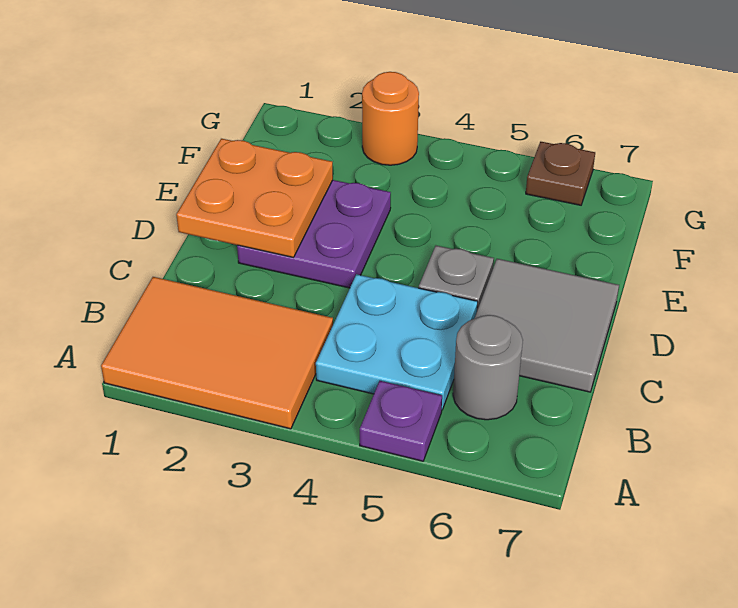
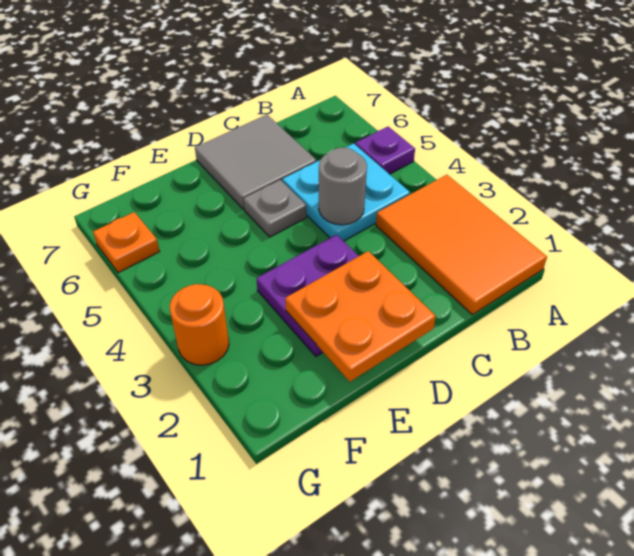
grey round brick B6 level 1 -> grey round brick C4 level 2
brown plate G6 level 1 -> orange plate G6 level 1

